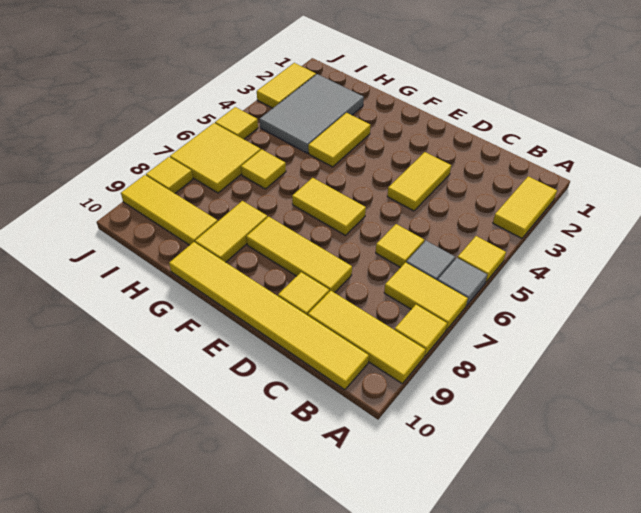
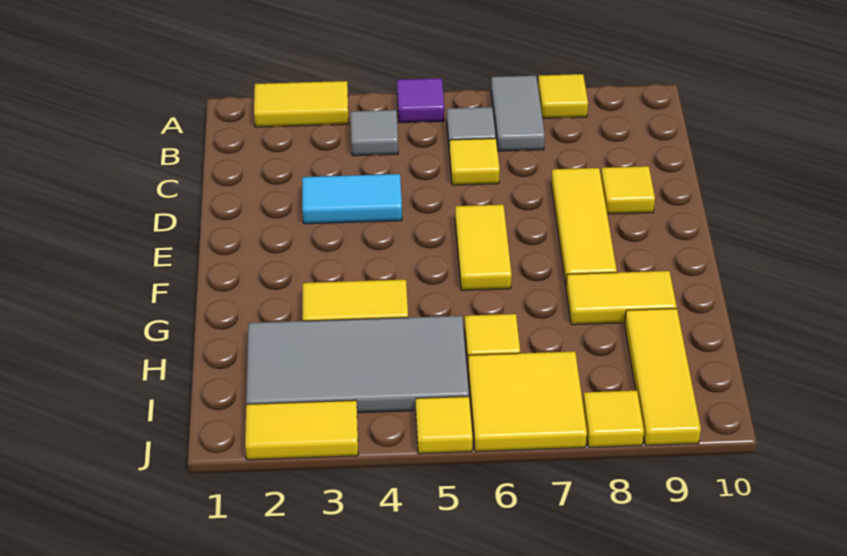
yellow tile A5 level 1 -> purple tile A5 level 1
grey tile A6 level 1 -> grey tile B4 level 1
yellow tile A7:B7 level 1 -> grey tile A7:B7 level 1
yellow tile A9:C9 level 1 -> none
yellow tile B10:G10 level 1 -> none
yellow tile D3:D4 level 1 -> cyan tile D3:D4 level 1
grey tile H2:I4 level 1 -> grey tile H2:I5 level 1

